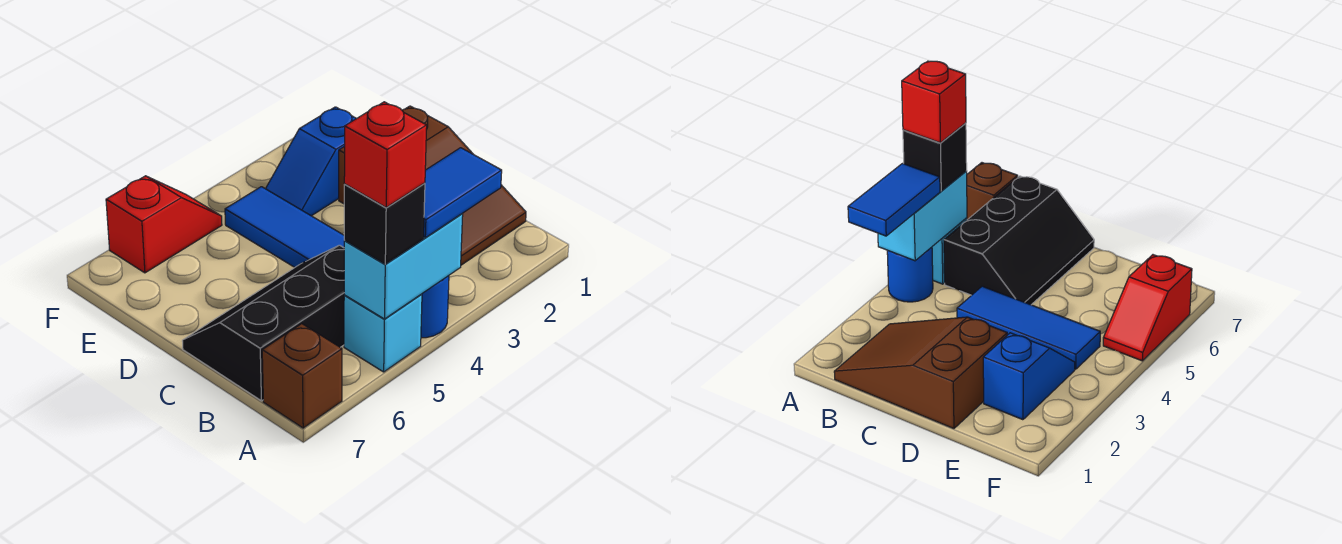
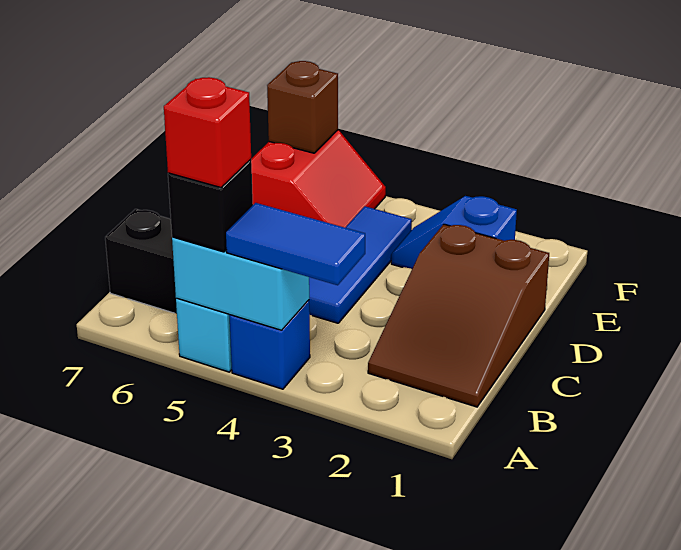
blue round brick A4 level 1 -> blue brick A4 level 1
brown brick A7 level 1 -> brown brick F6 level 2
red slope F5:F6 level 1 top 6 -> red slope E5:F6 level 1 top 6

